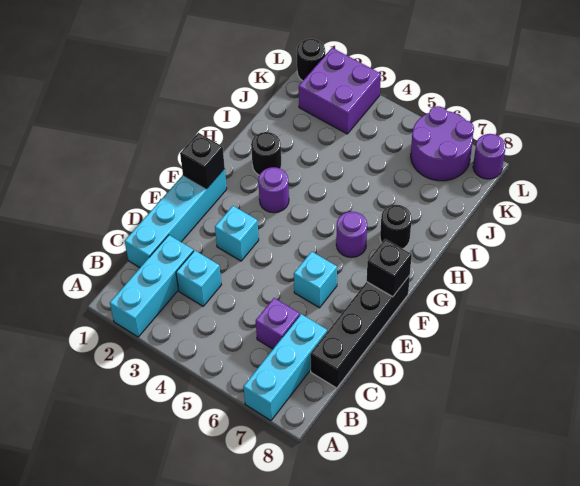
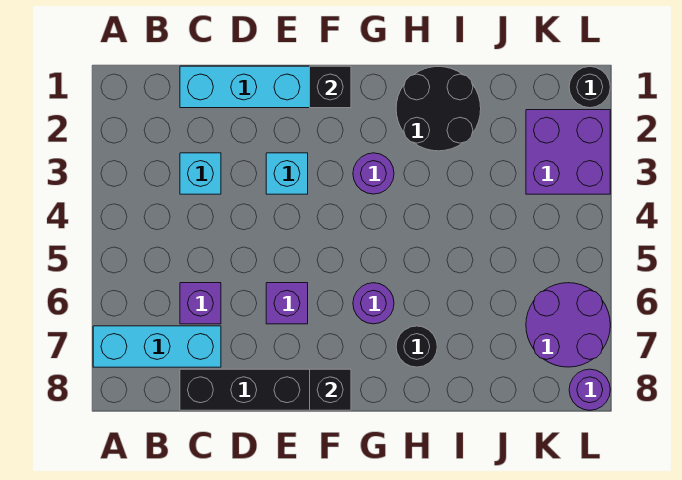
cyan brick A2:C2 level 1 -> none
cyan brick E6 level 1 -> purple brick E6 level 1
black round brick H2 level 1 -> black round brick H1:I2 level 1

